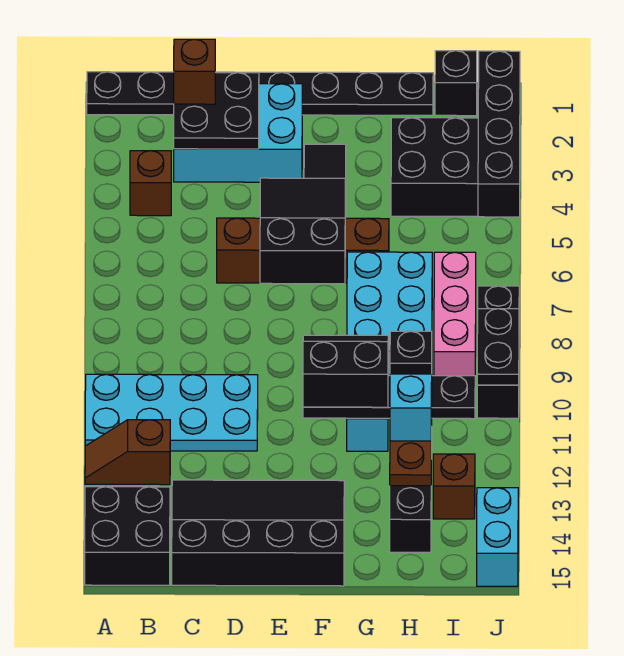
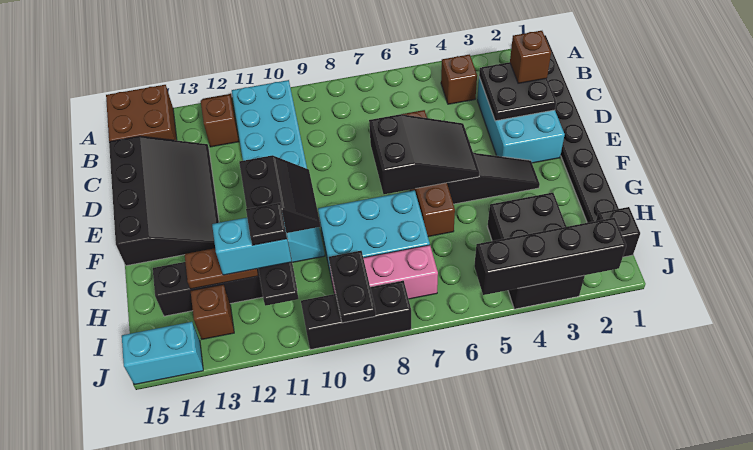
black brick A14:B15 level 1 -> brown brick A14:B15 level 1
black plate J9:J10 level 2 -> black plate I9:J9 level 2

